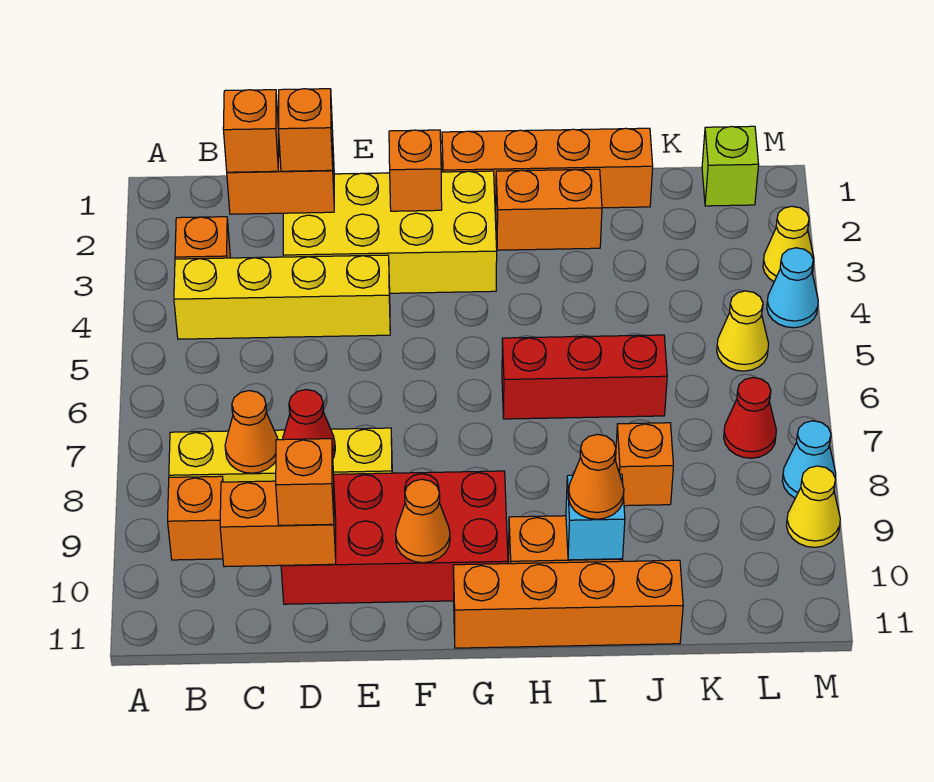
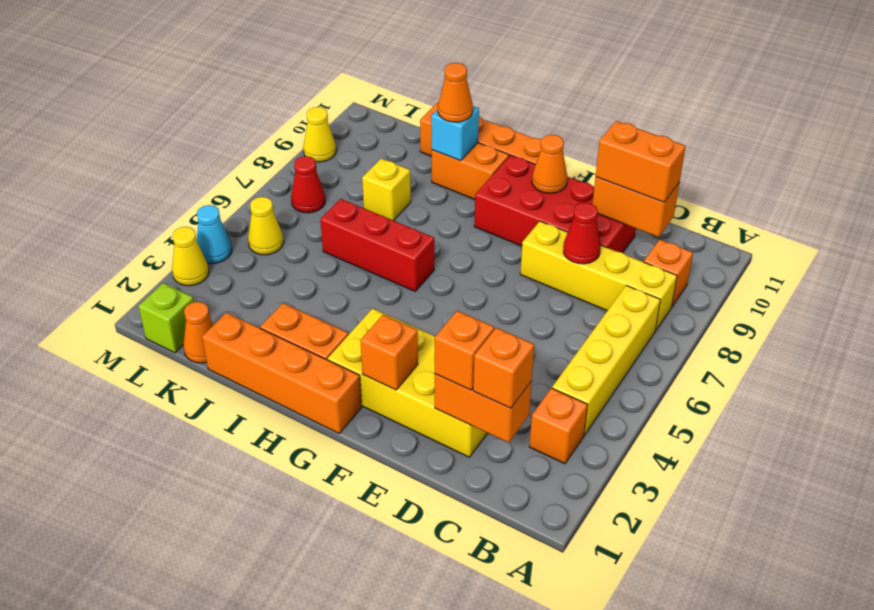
yellow brick B4:E4 level 1 -> yellow brick B4:B7 level 1
orange cone C8 level 2 -> orange cone K1 level 1
orange brick D10 level 3 -> orange brick C10:D10 level 3
orange brick J8 level 1 -> yellow brick J8 level 1
cyan cone M8 level 1 -> none

